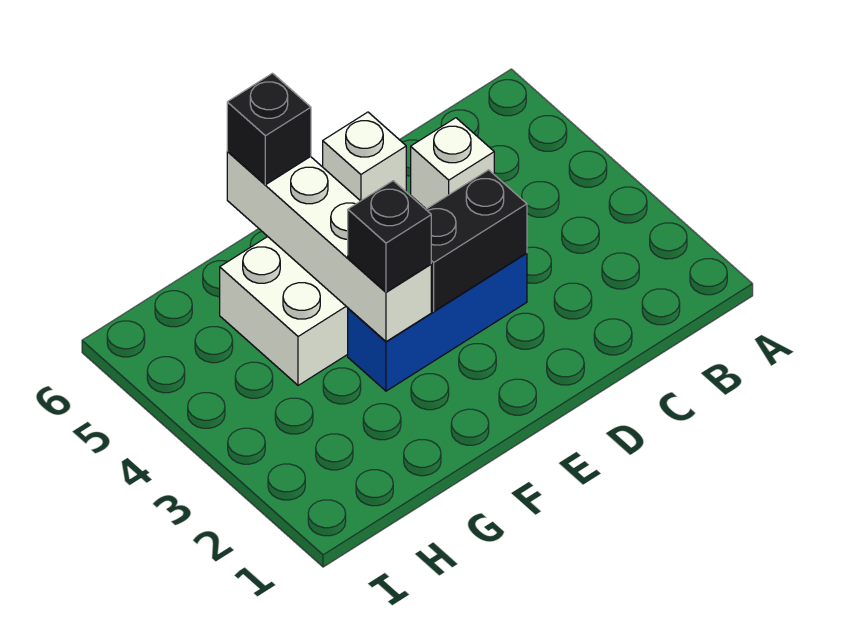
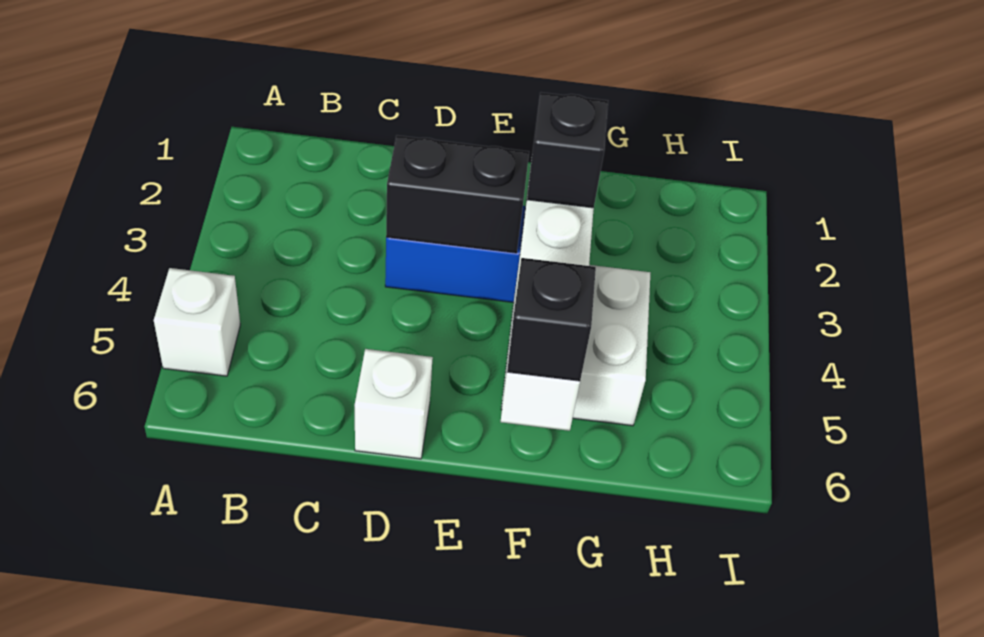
white brick C5 level 1 -> white brick A5 level 1

